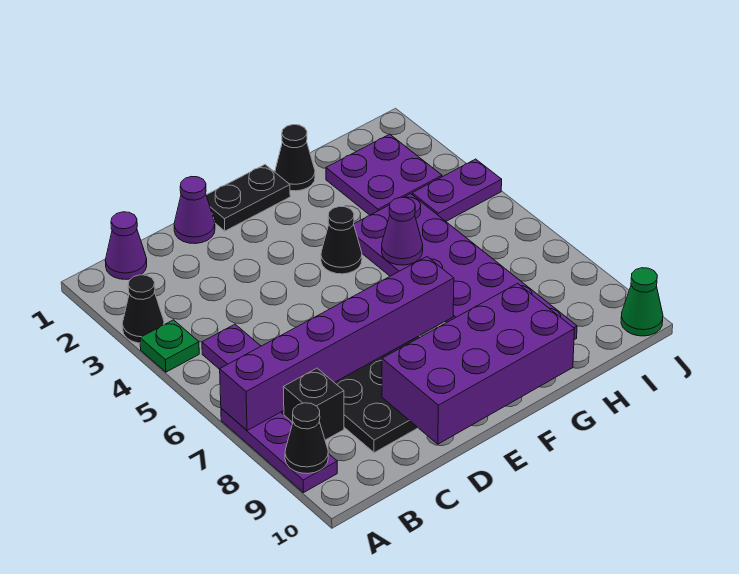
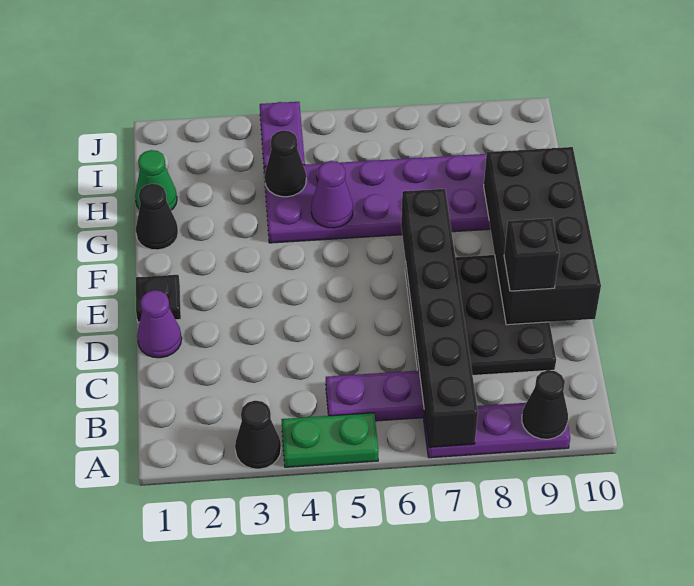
green plate A4 level 1 -> green plate A4:A5 level 1
purple brick A7:F7 level 2 -> black brick A7:F7 level 2
purple cone B1 level 1 -> none
black brick B8 level 1 -> black brick D9 level 3
purple brick D9:G10 level 2 -> black brick D9:G10 level 2
black plate E1:F1 level 1 -> black plate E1 level 1
black cone F4 level 1 -> black cone H4 level 2
purple plate H2:I3 level 1 -> none
green cone J10 level 1 -> green cone H1 level 1

